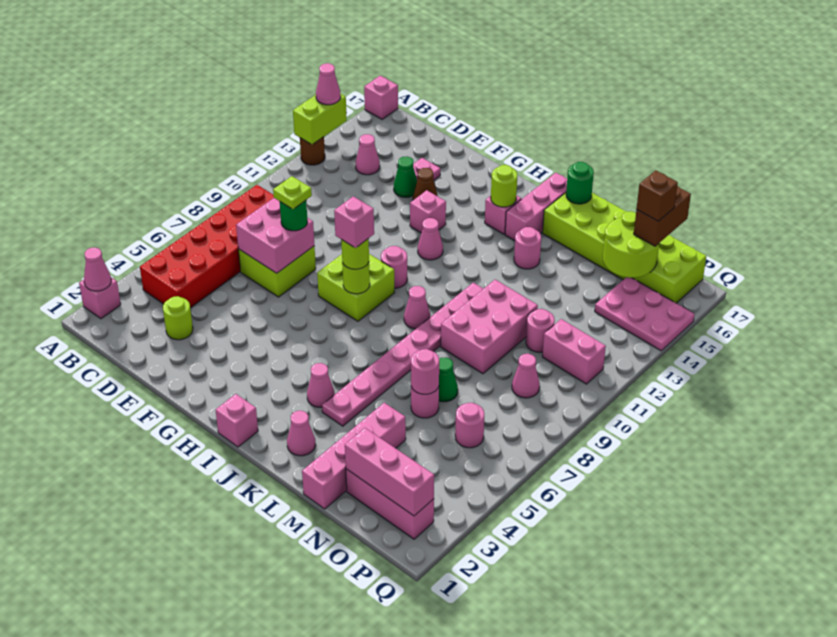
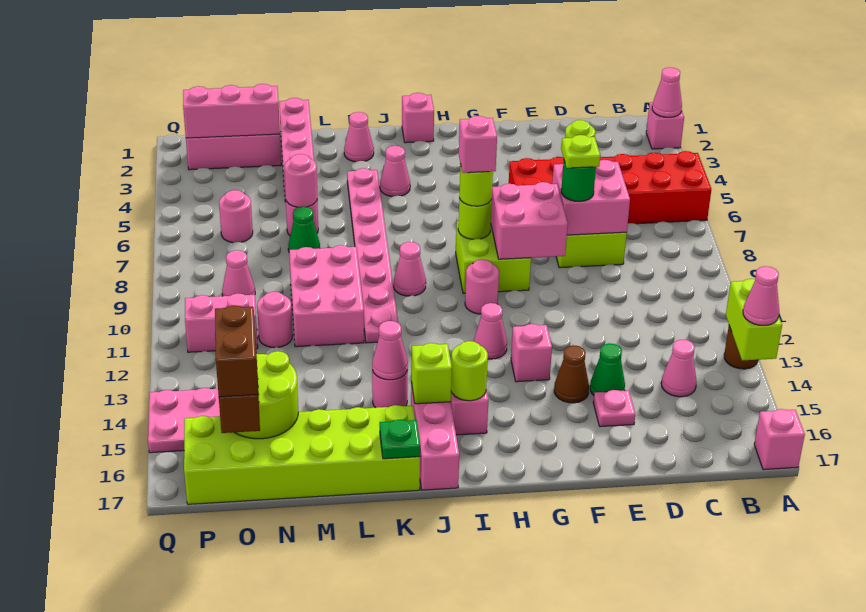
red brick B4:C9 level 1 -> red brick A5:F6 level 1
none -> pink brick F8:G9 level 2
none -> lime brick J15 level 2
none -> pink cone K14 level 2
green round brick K17 level 2 -> green plate K17 level 2
brown brick O16 level 4 -> brown brick O16:O17 level 4

